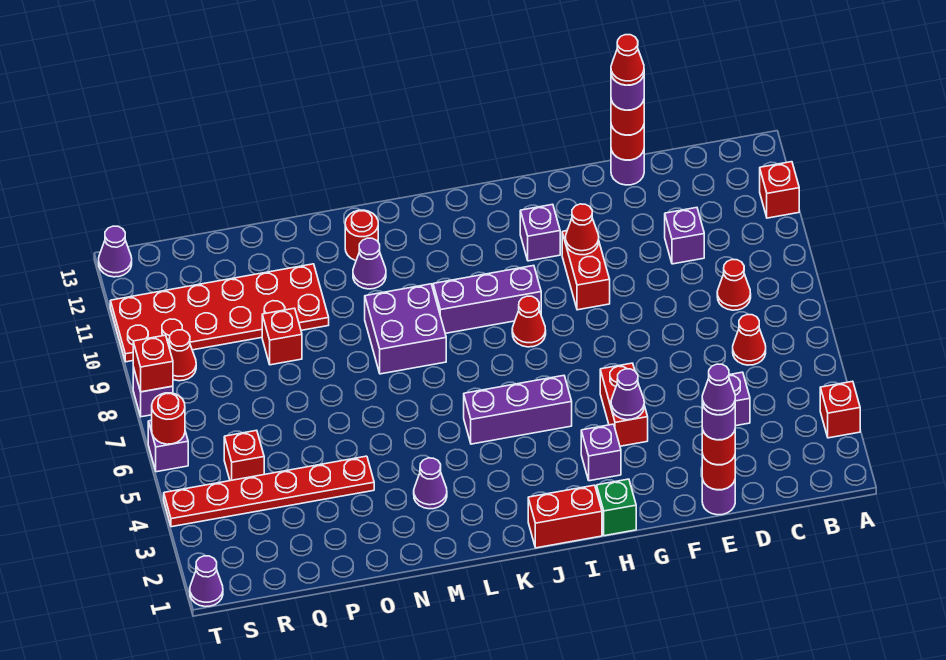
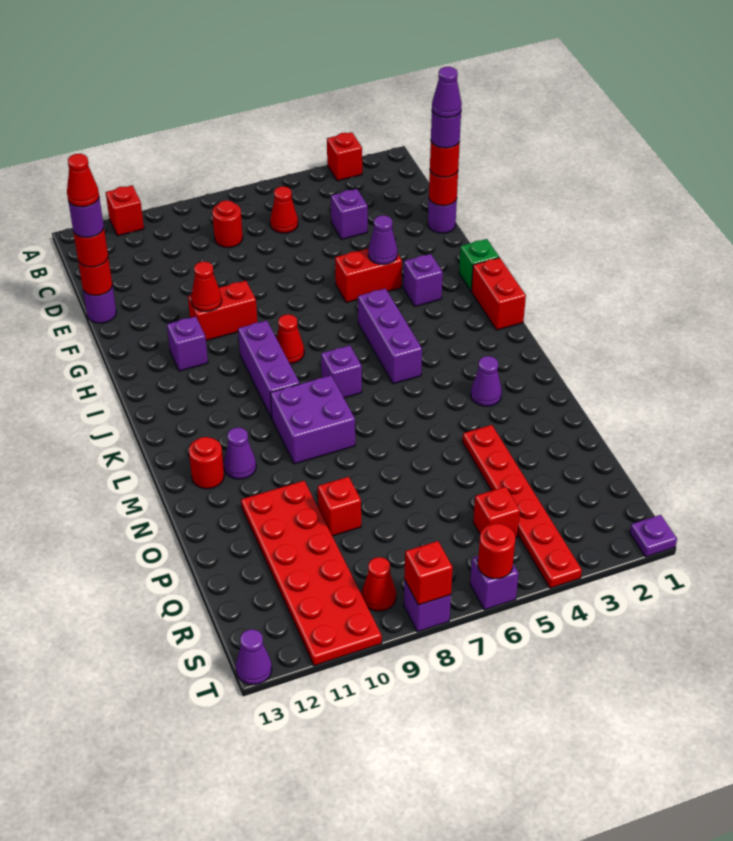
red cone C8 level 1 -> red round brick C8 level 1
purple brick D10 level 1 -> purple brick K7 level 1
purple cone T1 level 1 -> purple plate T1 level 1

